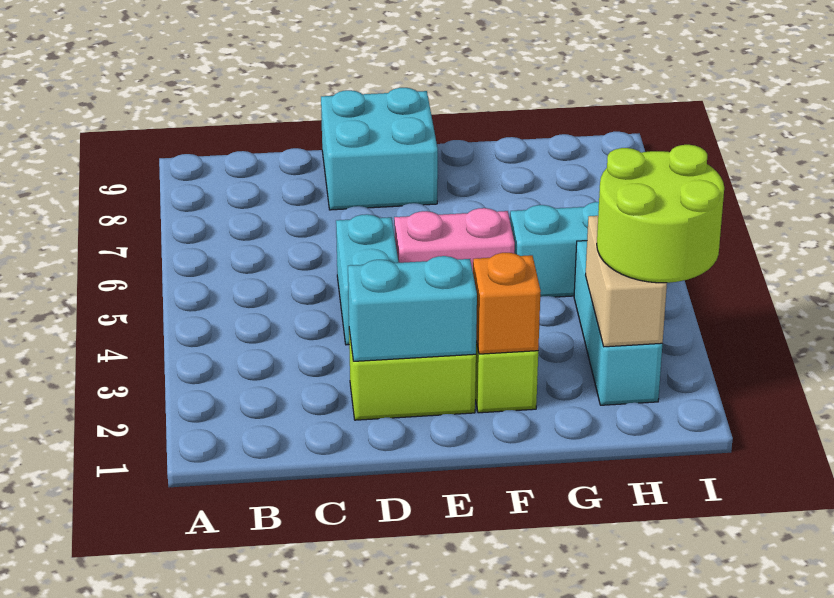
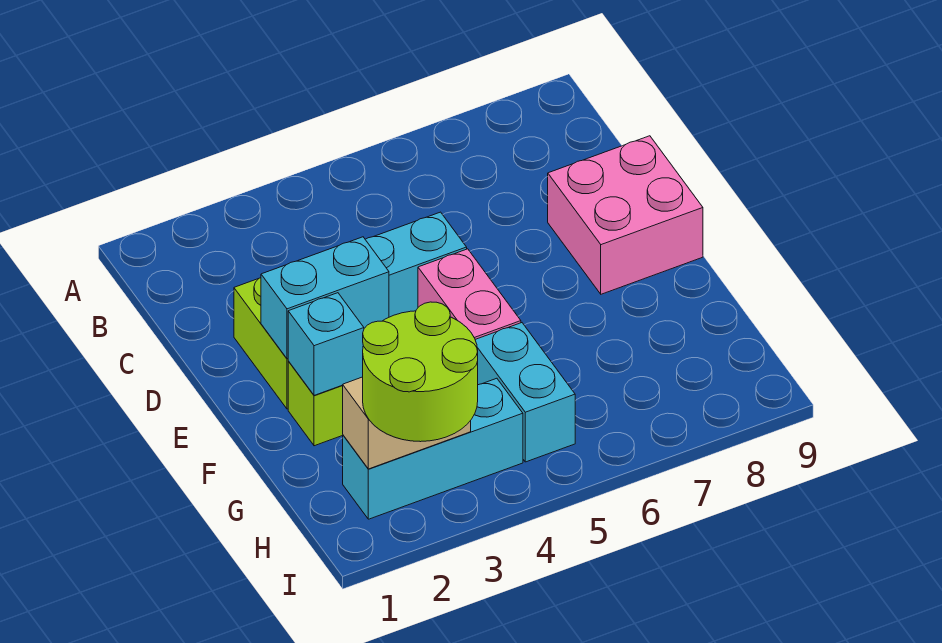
cyan brick D2:E2 level 2 -> cyan brick E2:E3 level 2
cyan brick D8:E9 level 1 -> pink brick D8:E9 level 1
orange brick F2 level 2 -> cyan brick F2 level 2

